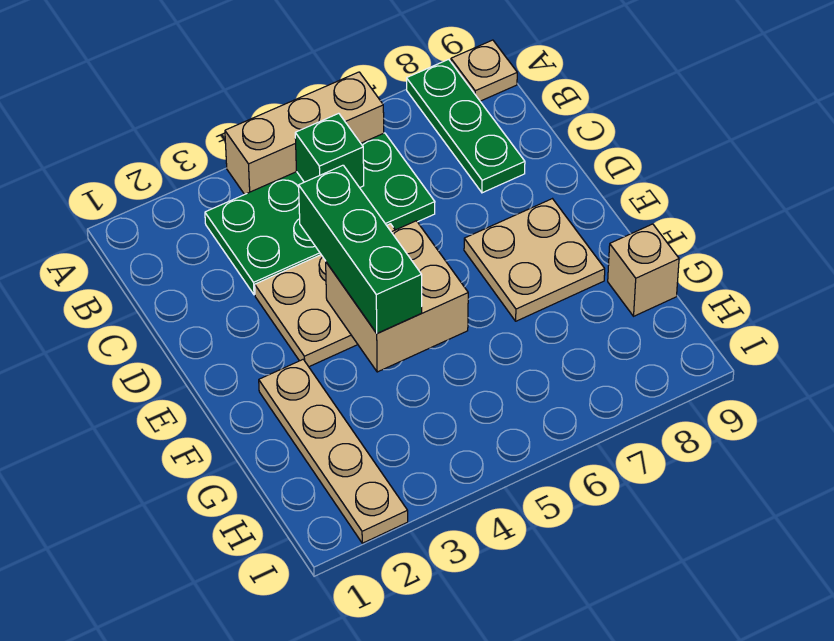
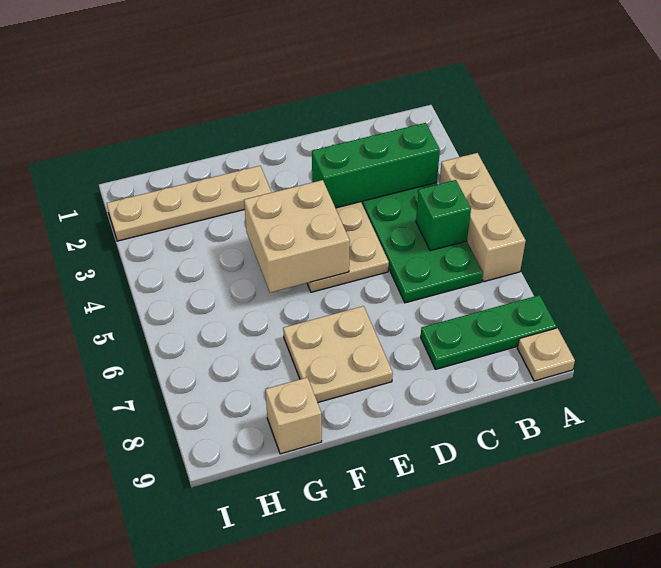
green brick D4:F4 level 3 -> green brick B3:D3 level 2

